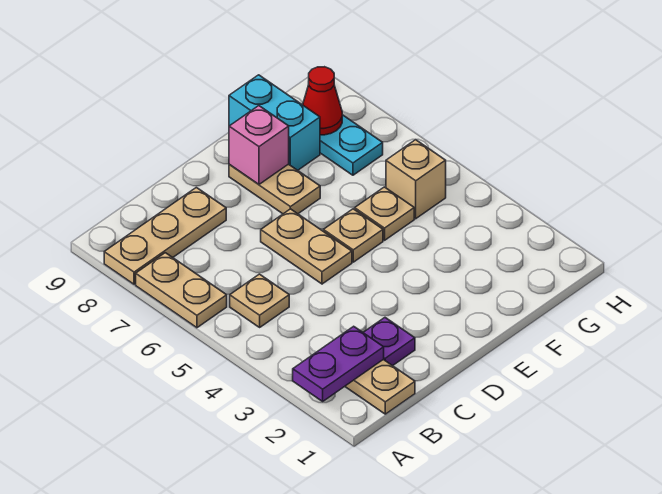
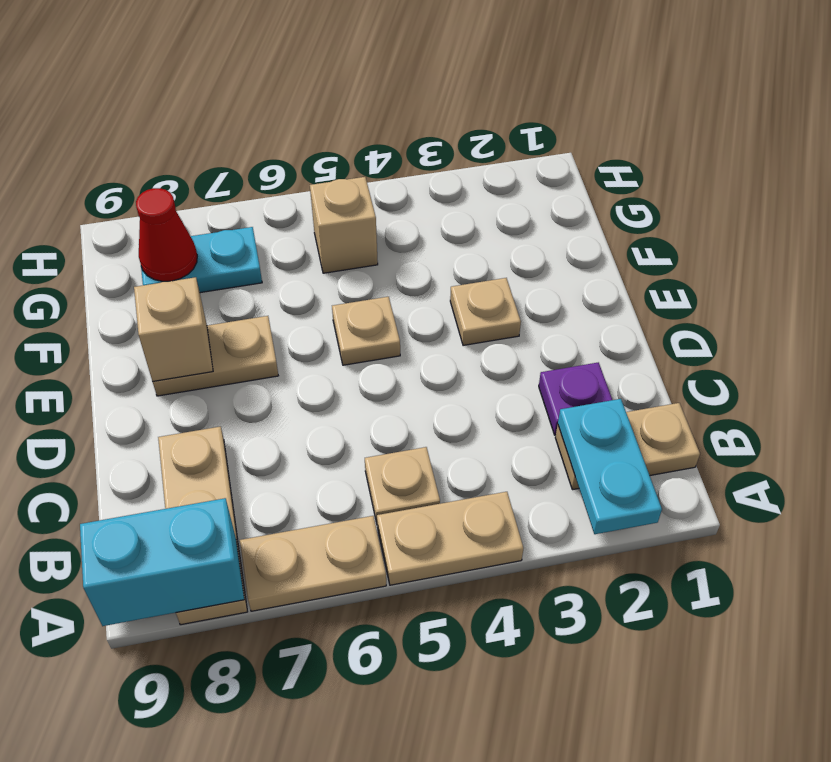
purple plate A2:B2 level 2 -> cyan plate A2:B2 level 2
tan plate D5:D6 level 1 -> tan plate A4:A5 level 1
pink brick E8 level 2 -> tan brick E8 level 2
tan plate F5 level 1 -> tan plate E3 level 1
cyan brick F8:F9 level 1 -> cyan brick A8:A9 level 2

